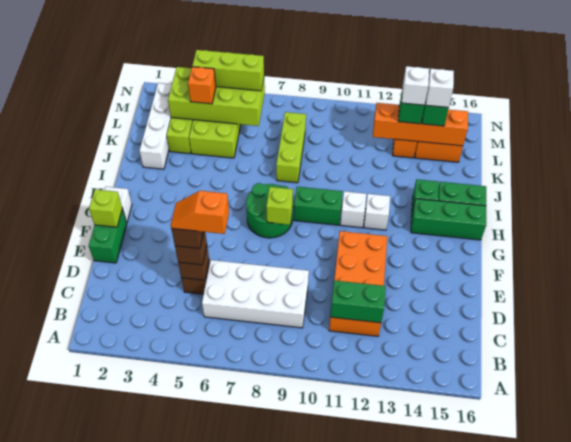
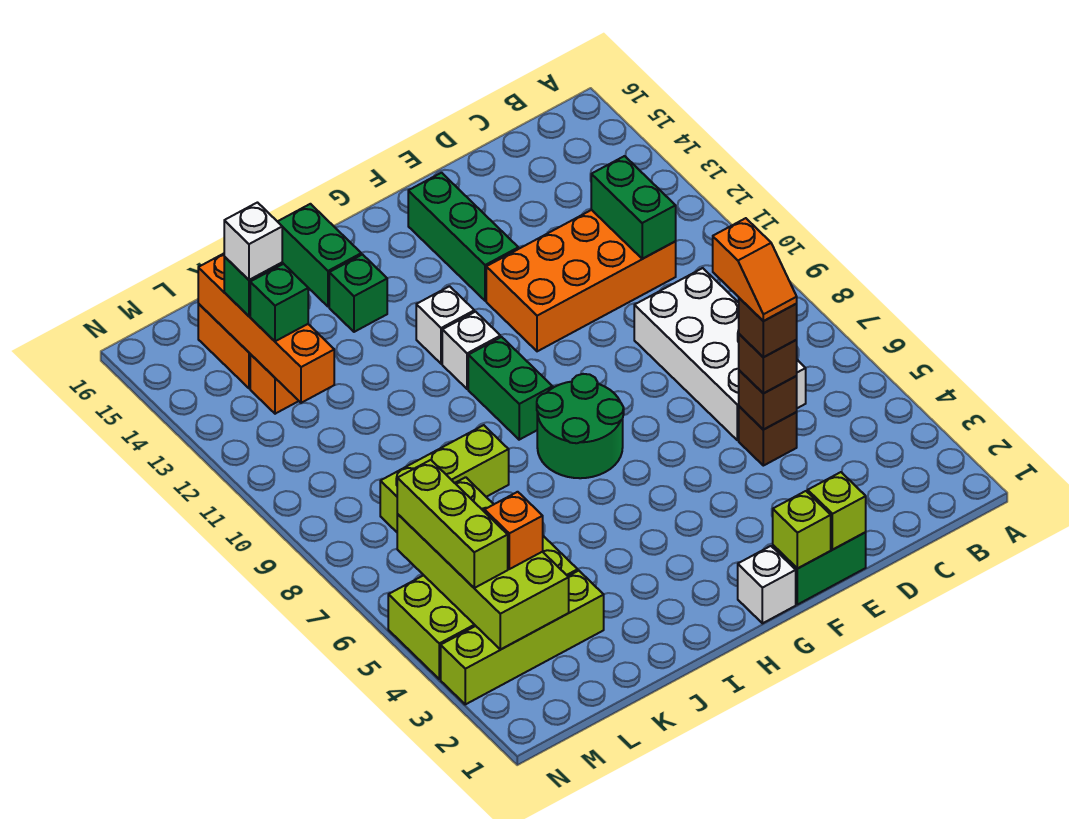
lime brick G8 level 2 -> lime brick E1 level 2
green brick H14:H16 level 1 -> green brick F13:F15 level 1
white brick J2:M2 level 1 -> none
white brick L13 level 4 -> none

